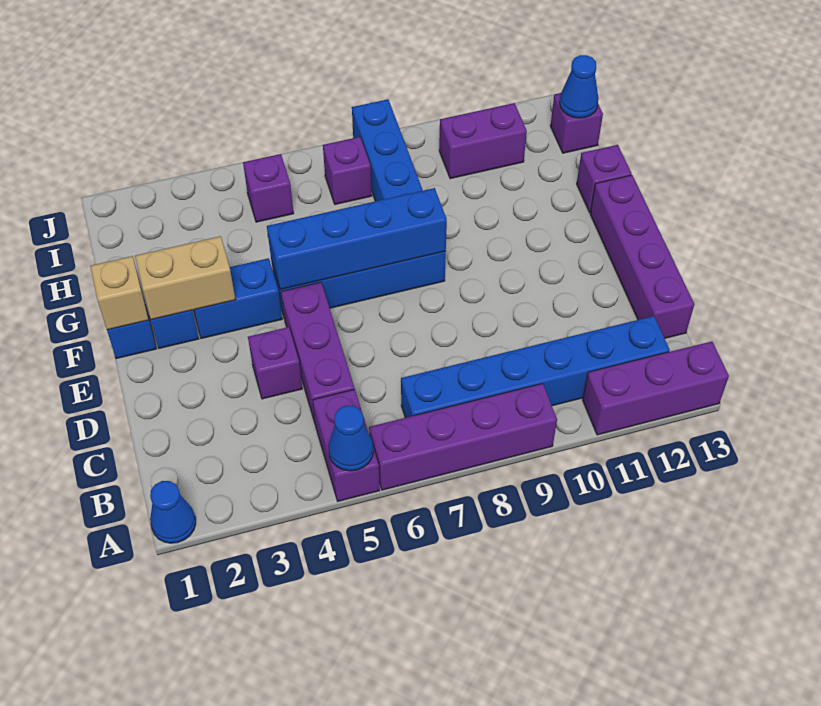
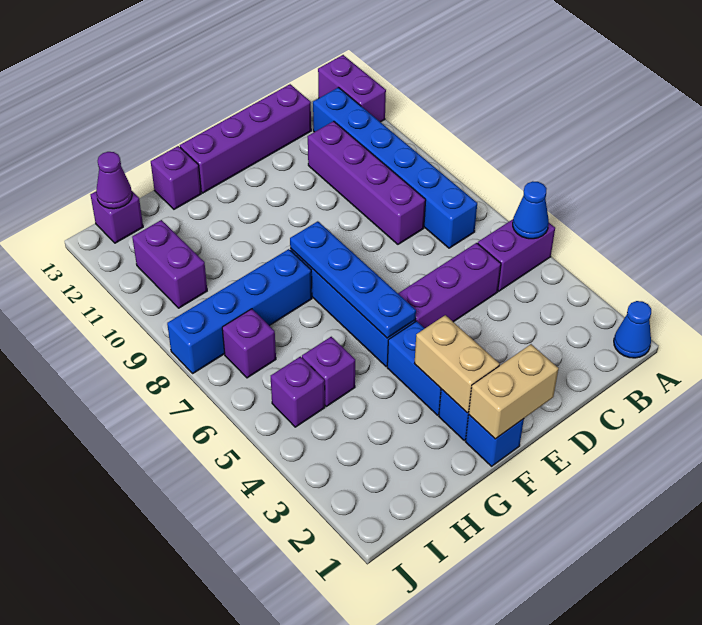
purple brick A6:A9 level 1 -> purple brick C8:C11 level 1
purple brick A11:A13 level 1 -> purple brick A12:A13 level 1
purple brick D4 level 1 -> purple brick H5 level 1
tan brick F1 level 2 -> tan brick E1:F1 level 2
blue brick F5:F8 level 2 -> blue plate F5:F8 level 2
blue cone I13 level 2 -> purple cone I13 level 2

